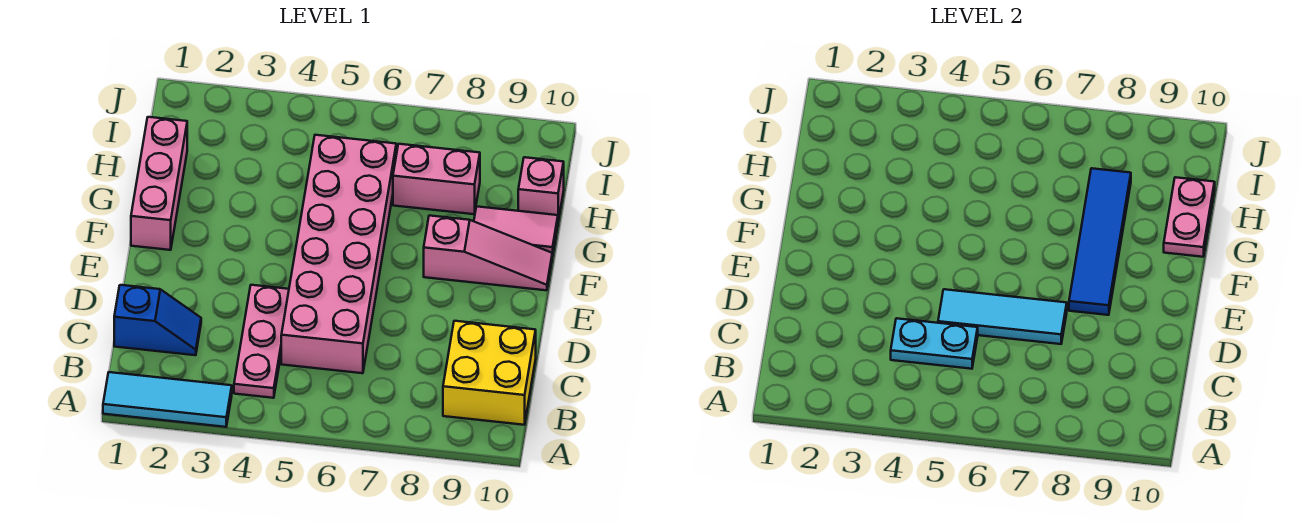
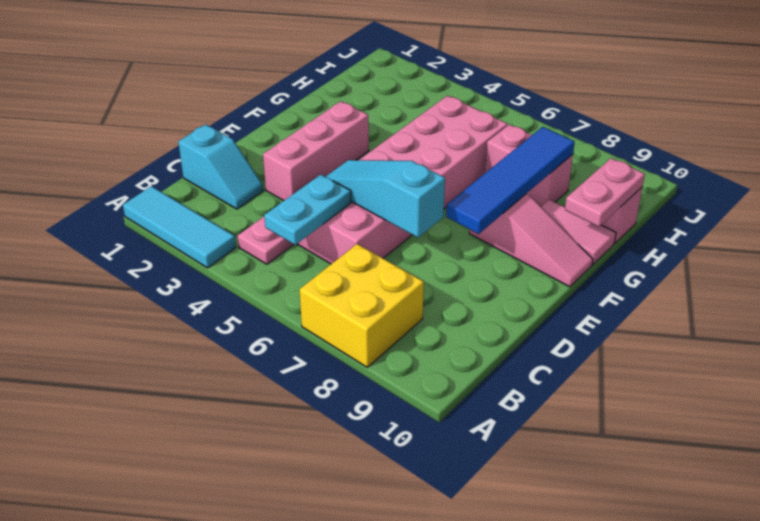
yellow brick B9:C10 level 1 -> yellow brick A7:B8 level 1
blue slope C1:C2 level 1 top 1 -> cyan slope C1:C2 level 1 top 1
cyan plate C4:C5 level 2 -> cyan plate B5:C5 level 2
cyan tile D5:D7 level 2 -> cyan slope D5:D7 level 2 top 7
pink brick F1:H1 level 1 -> pink brick D3:F3 level 1

